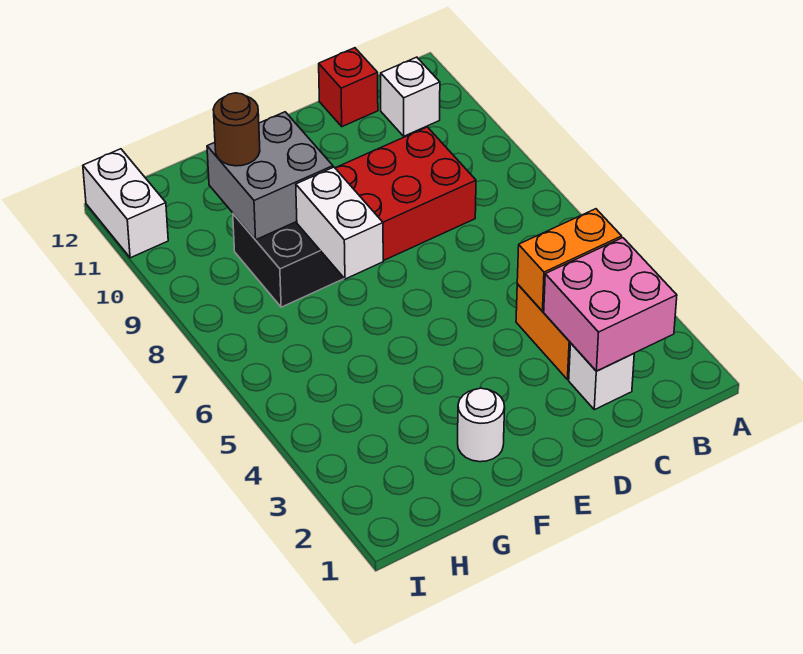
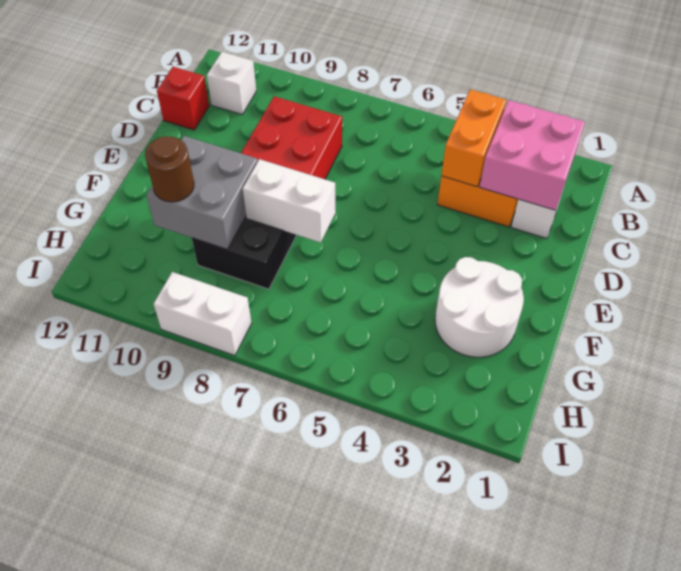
white round brick F2 level 1 -> white round brick F2:G3 level 1
white brick I11:I12 level 1 -> white brick I8:I9 level 1

